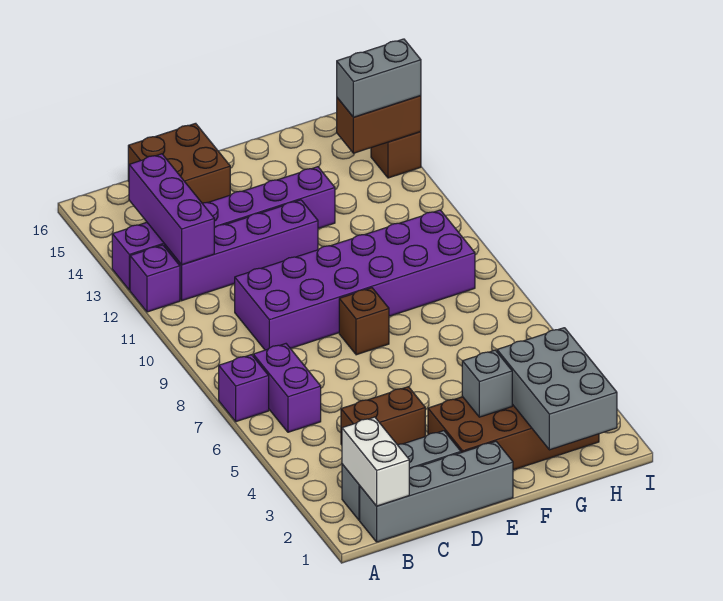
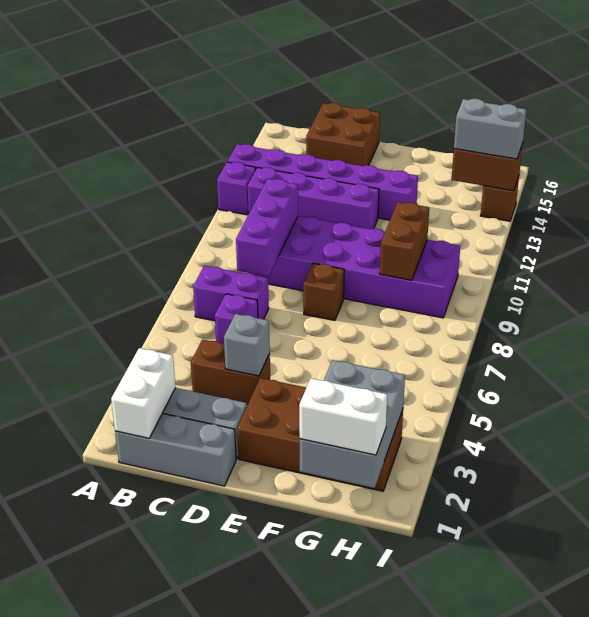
purple brick A7 level 1 -> purple brick C6 level 1
grey brick B1:E1 level 1 -> grey brick B1:D1 level 1
purple brick B6:B7 level 1 -> purple brick B7:C7 level 1
purple brick B12:B14 level 2 -> purple brick C8:C10 level 2
grey brick F3 level 2 -> grey brick D4 level 2
none -> white brick G1:H1 level 3
none -> brown brick G9:G10 level 2

